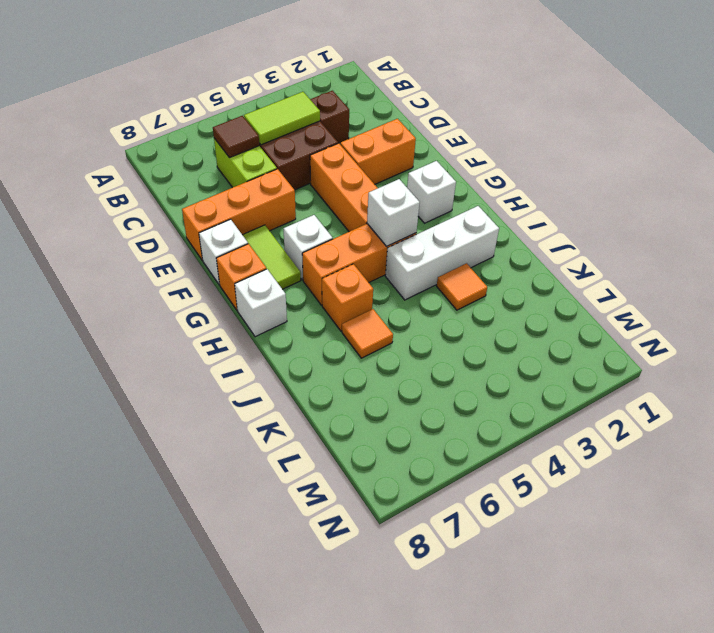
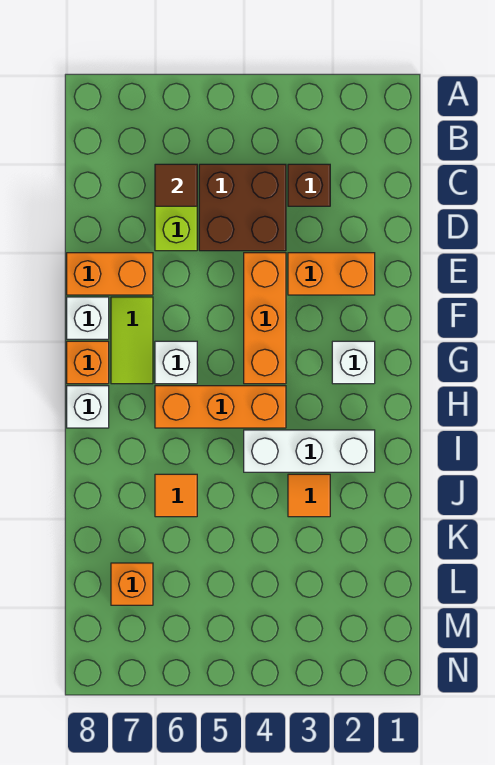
lime tile C4:C5 level 2 -> none
orange brick E6:E8 level 1 -> orange brick E7:E8 level 1
white brick H4 level 2 -> none
orange brick I6 level 1 -> orange brick L7 level 1

